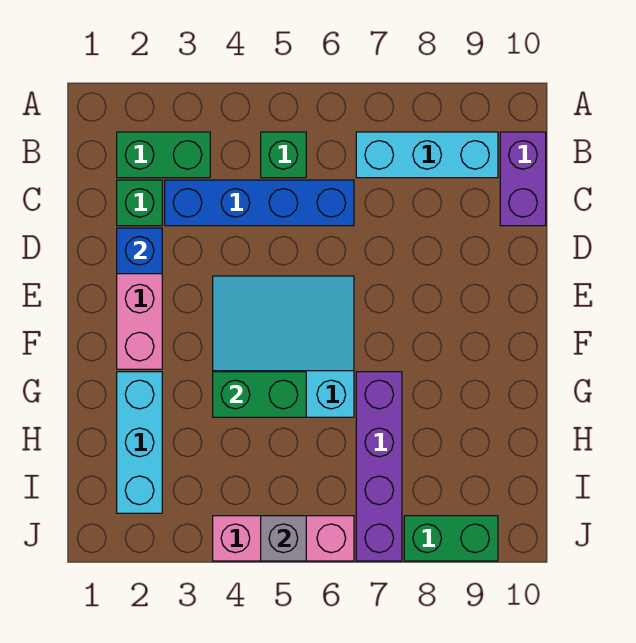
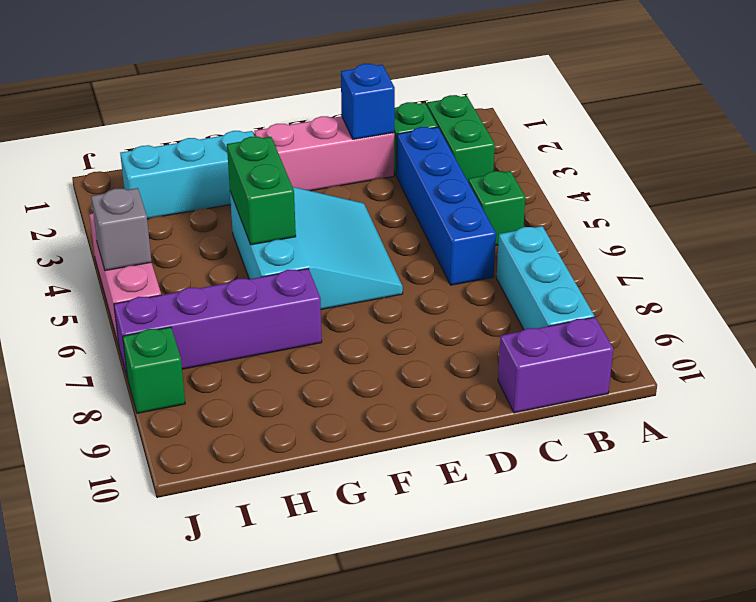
green brick J8:J9 level 1 -> green brick J8 level 1

